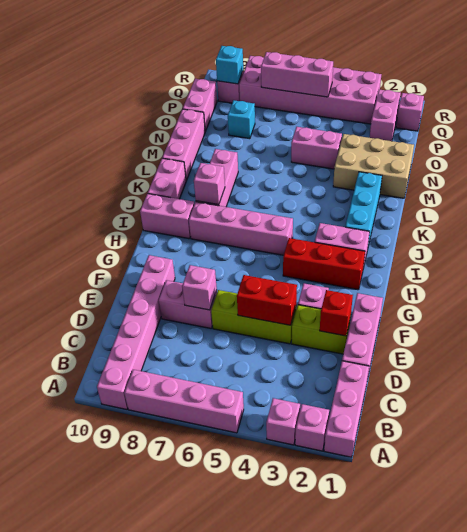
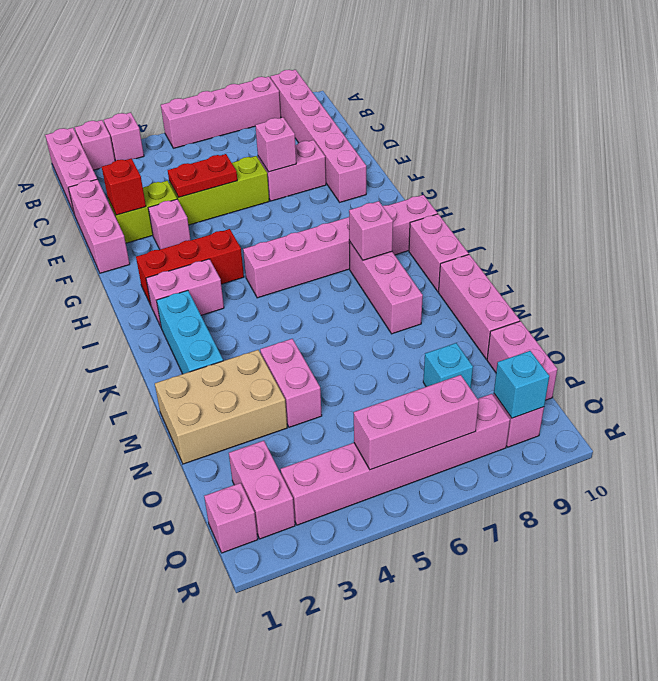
red brick E4:E5 level 2 -> red plate E4:E5 level 2
pink brick N4:N5 level 1 -> pink brick M4:N4 level 1
pink brick Q3:R8 level 1 -> pink brick Q3:Q8 level 1

